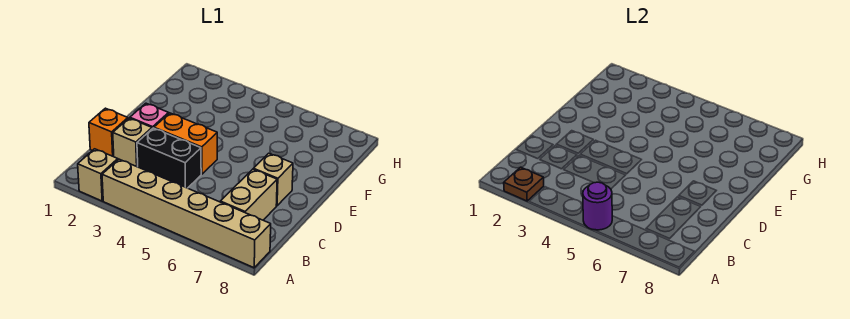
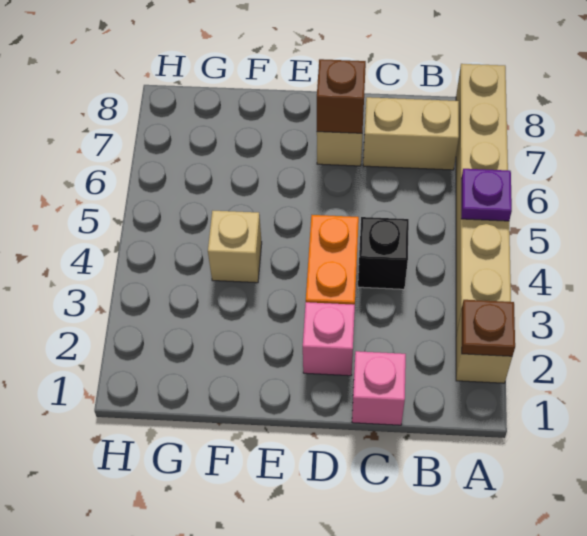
purple round brick A5 level 2 -> purple plate A5 level 2
orange brick C1 level 1 -> pink brick C1 level 1
tan brick C2 level 1 -> tan brick F4 level 1
black brick C3:C4 level 1 -> black brick C4 level 1
none -> brown brick D7 level 2

